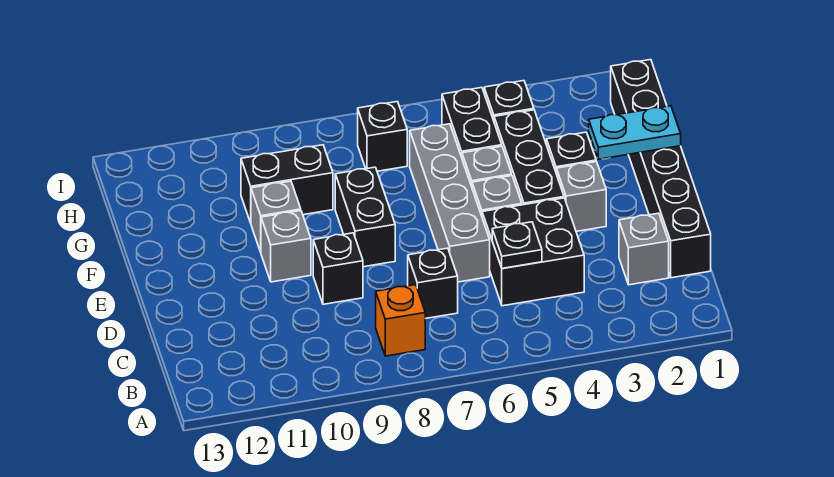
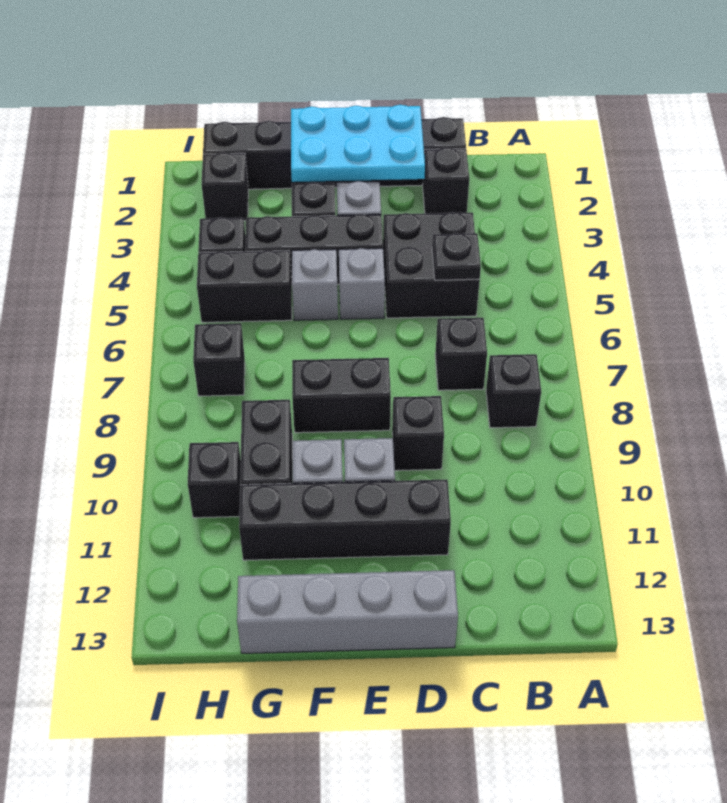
orange brick B8 level 1 -> black brick B8 level 1
grey brick C2 level 1 -> black brick C2 level 1
grey brick D6:G6 level 1 -> grey brick D13:G13 level 1
none -> black brick D11:G11 level 1
cyan plate F1:F2 level 2 -> cyan plate D1:F2 level 2
none -> black brick H2 level 1
none -> black brick H10 level 1

